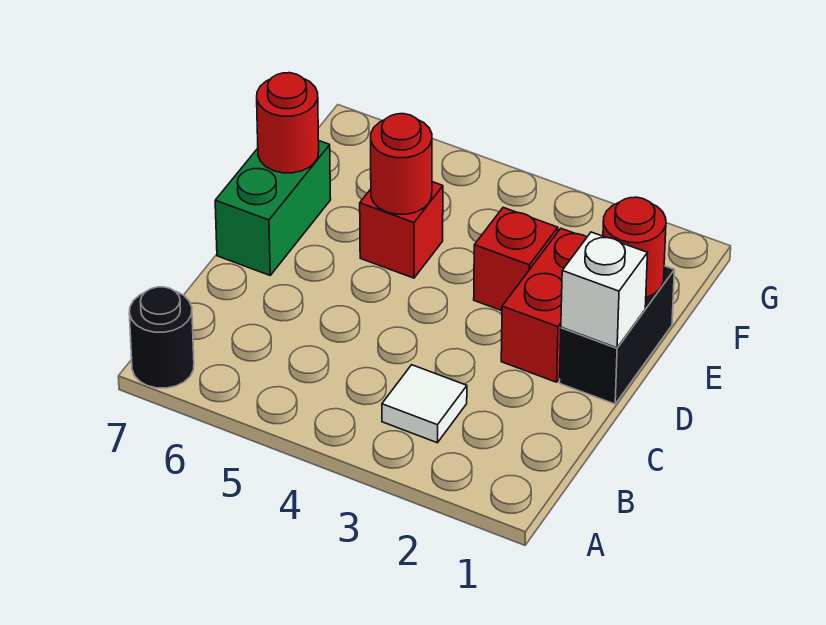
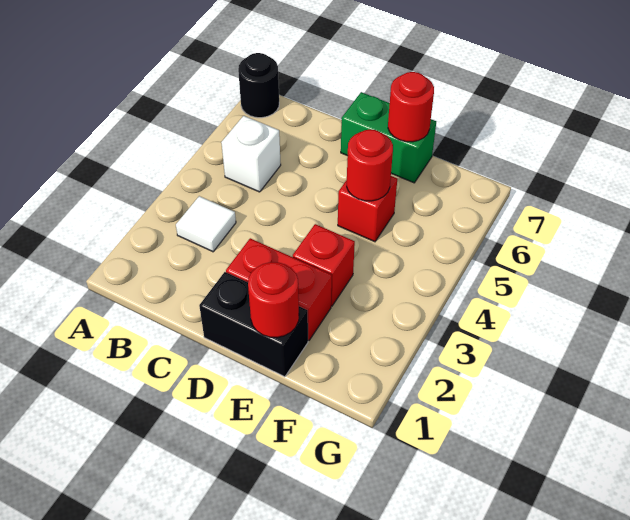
white brick D1 level 2 -> white brick B5 level 1

